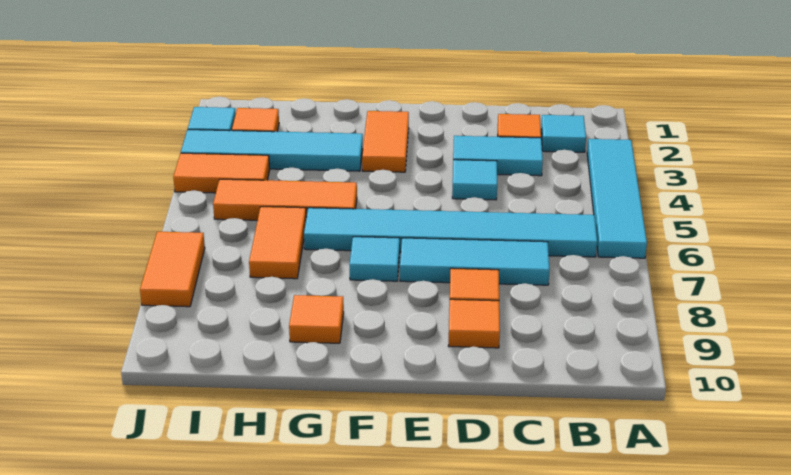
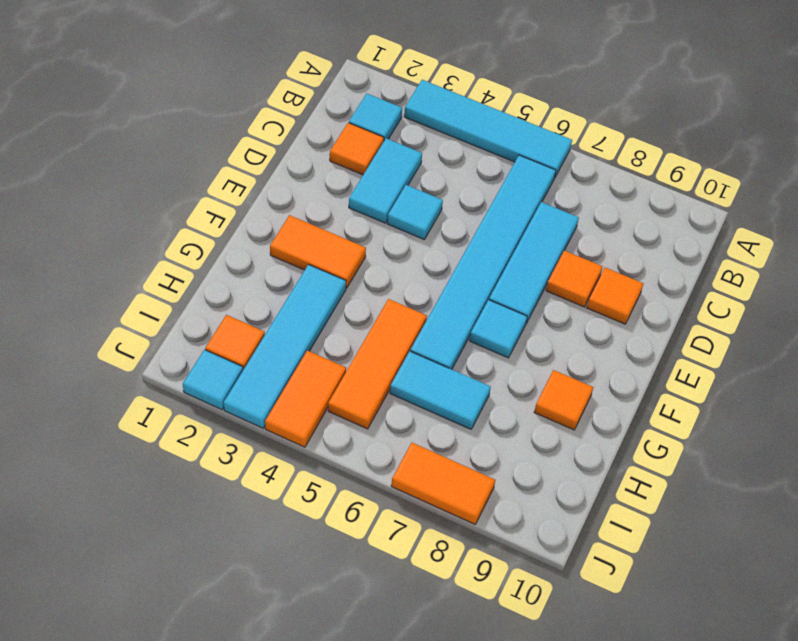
orange tile H6:H7 level 1 -> cyan tile H6:H7 level 1

